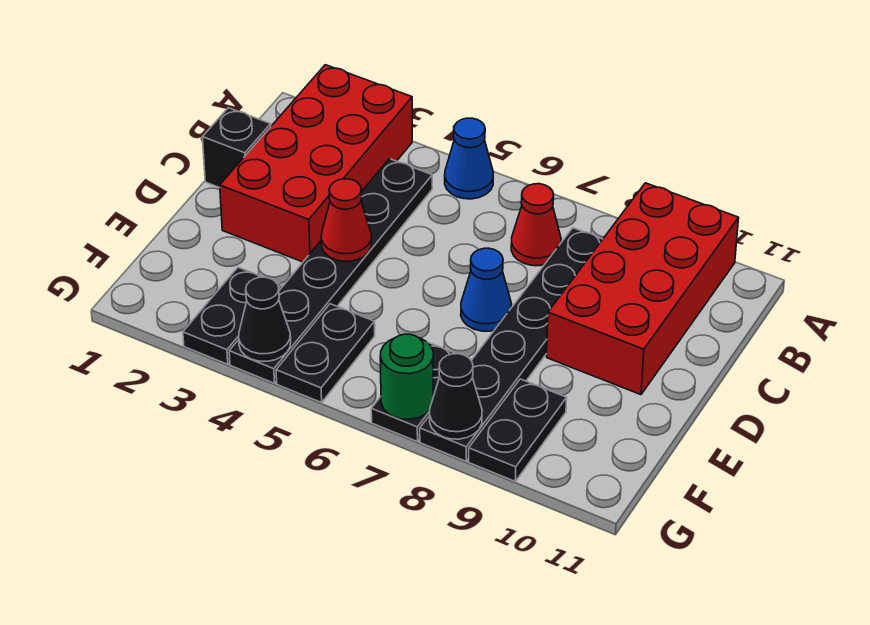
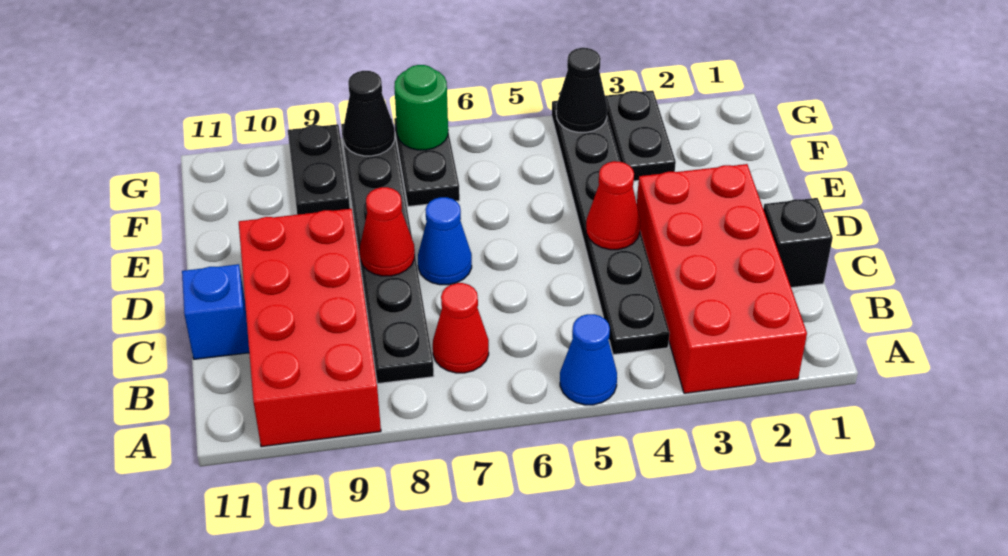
none -> blue brick C11 level 1
none -> red cone D8 level 2
black plate F5:G5 level 1 -> none

